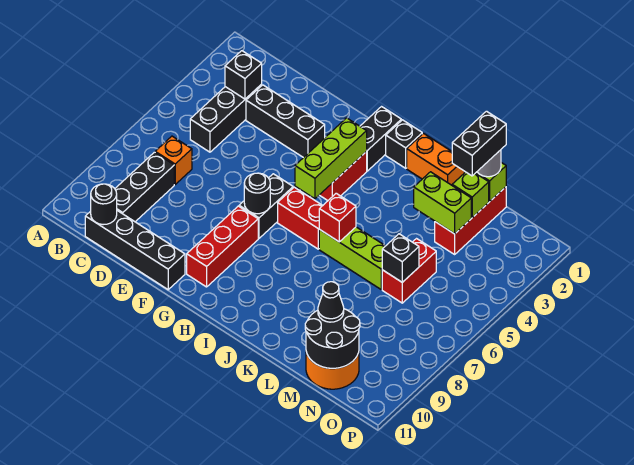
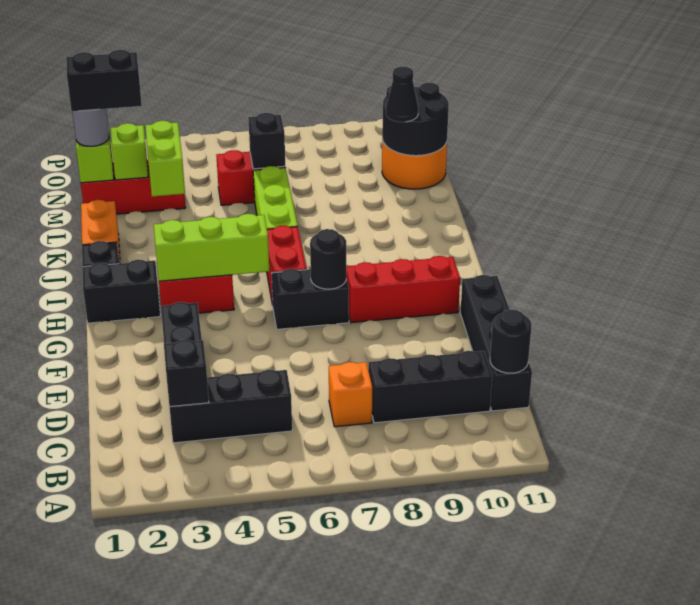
red brick J6 level 2 -> none

